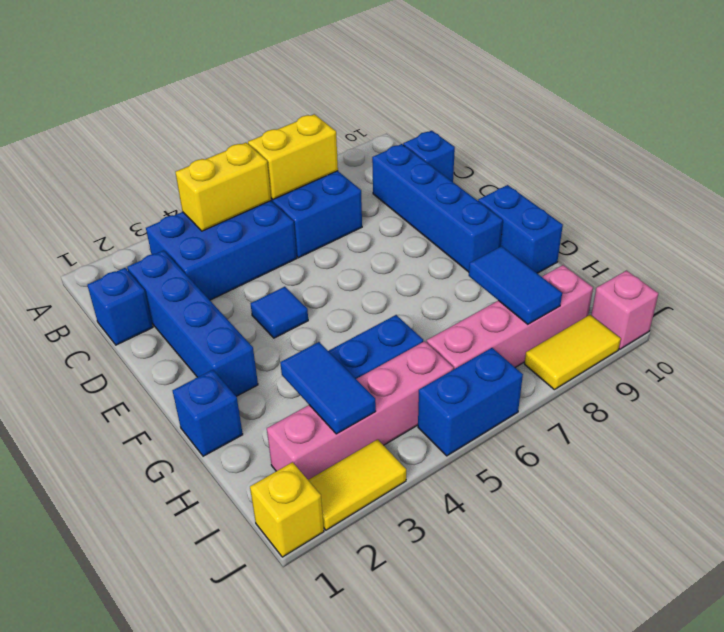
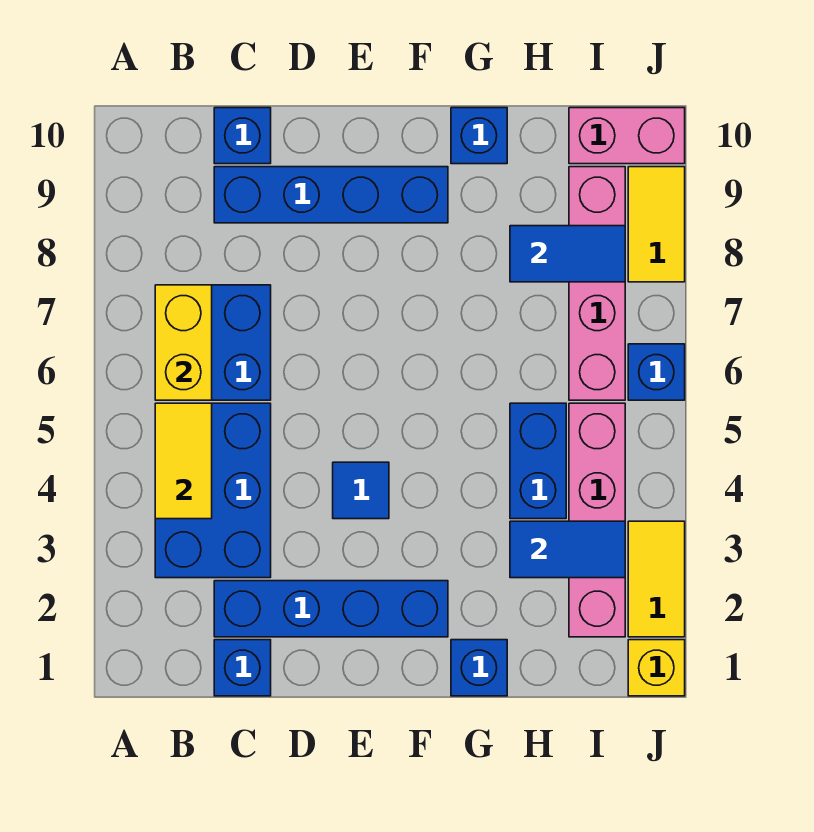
yellow brick B4:B5 level 2 -> yellow tile B4:B5 level 2
blue brick F10:G10 level 1 -> blue brick G10 level 1
blue brick J5:J6 level 1 -> blue brick J6 level 1
pink brick J10 level 1 -> pink brick I10:J10 level 1

